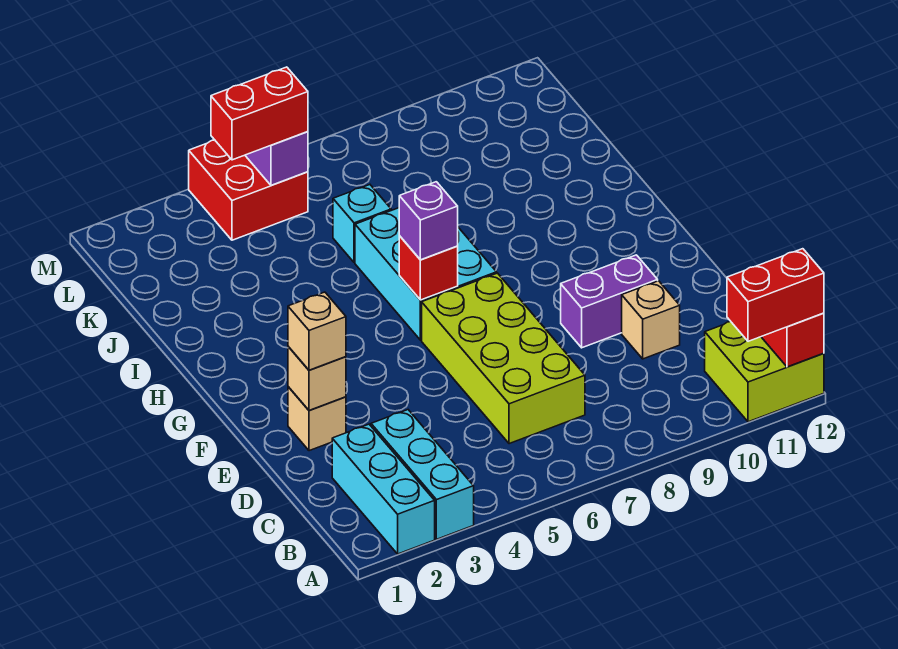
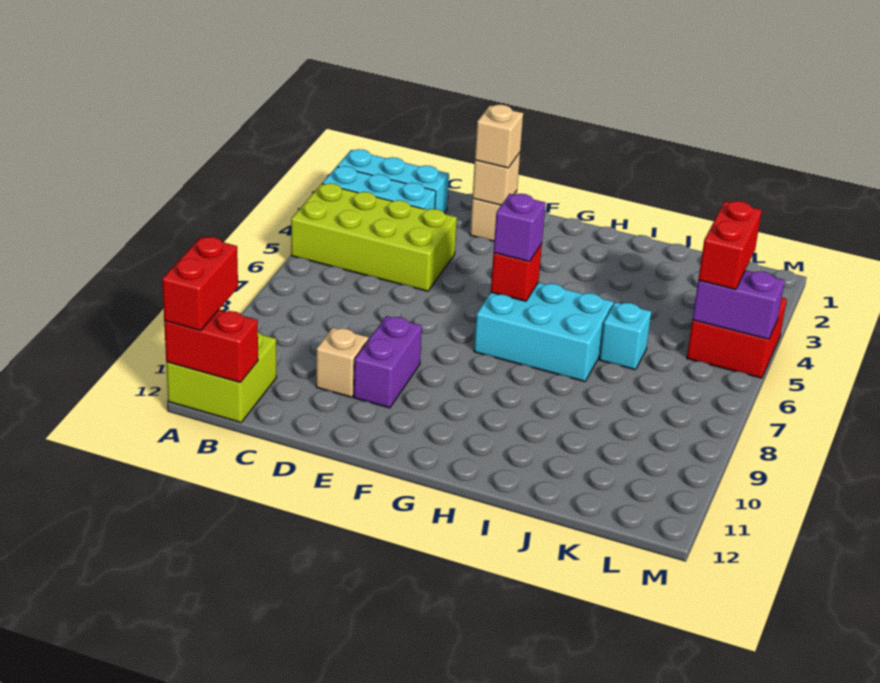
lime brick C6:F7 level 1 -> lime brick A4:D5 level 1

